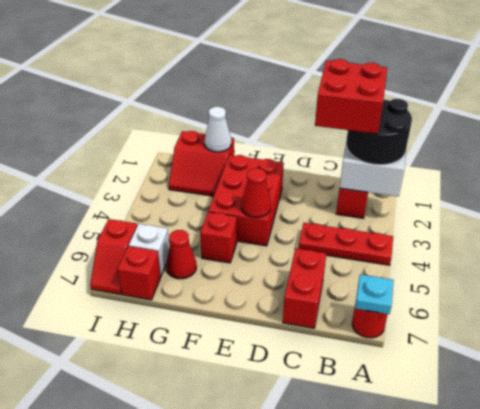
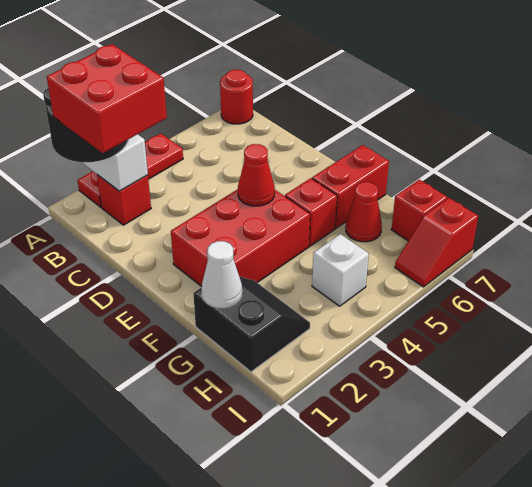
red plate A4:C4 level 1 -> red plate A2:A4 level 1
cyan plate A7 level 2 -> none
red brick C6:C7 level 1 -> red brick F6:F7 level 1
red slope G1:H2 level 1 top 1 -> black slope G1:H2 level 1 top 1
white brick H6 level 1 -> white brick H4 level 1
red slope I6:I7 level 1 top 6 -> red slope I6:I7 level 1 top 7

